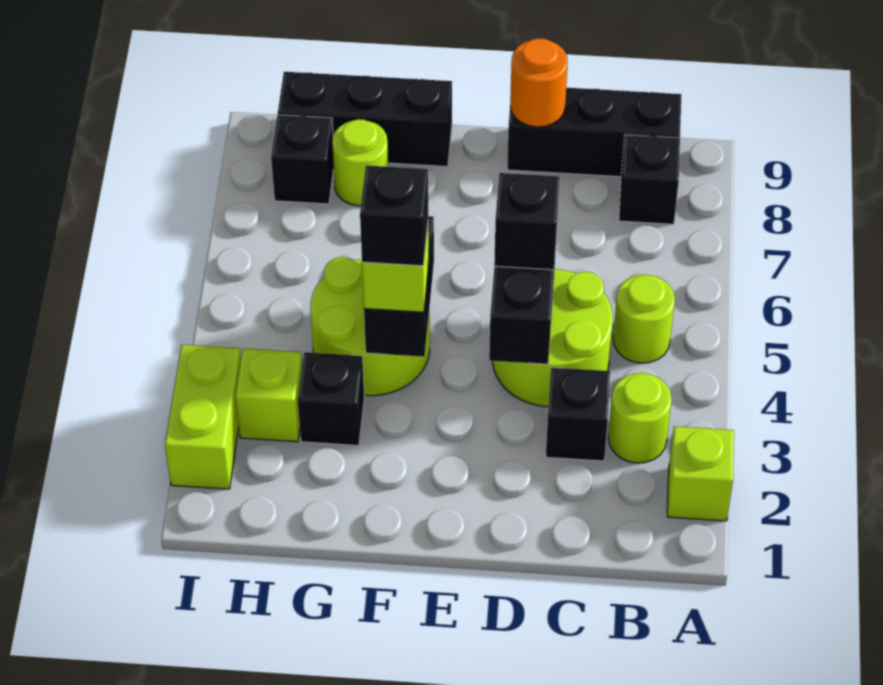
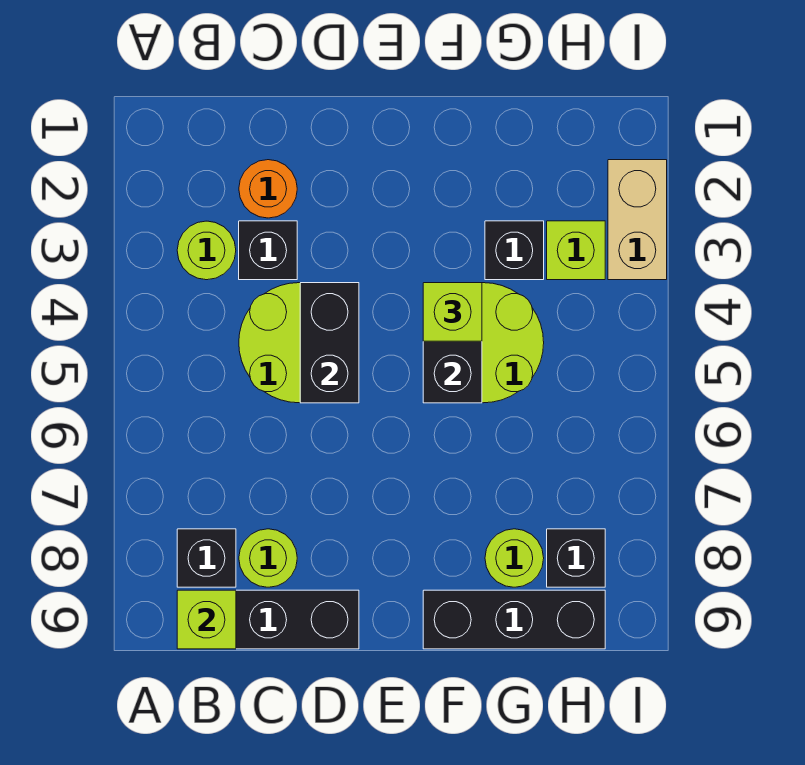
lime brick A2 level 1 -> lime brick B9 level 2
lime round brick B5 level 1 -> lime round brick C8 level 1
black brick D5 level 3 -> none
orange round brick D9 level 2 -> orange round brick C2 level 1
black brick F4 level 4 -> none
lime brick I2:I3 level 1 -> tan brick I2:I3 level 1

